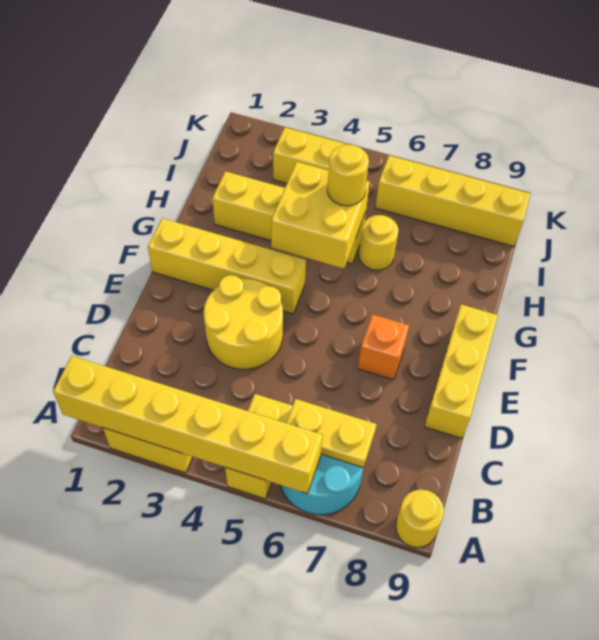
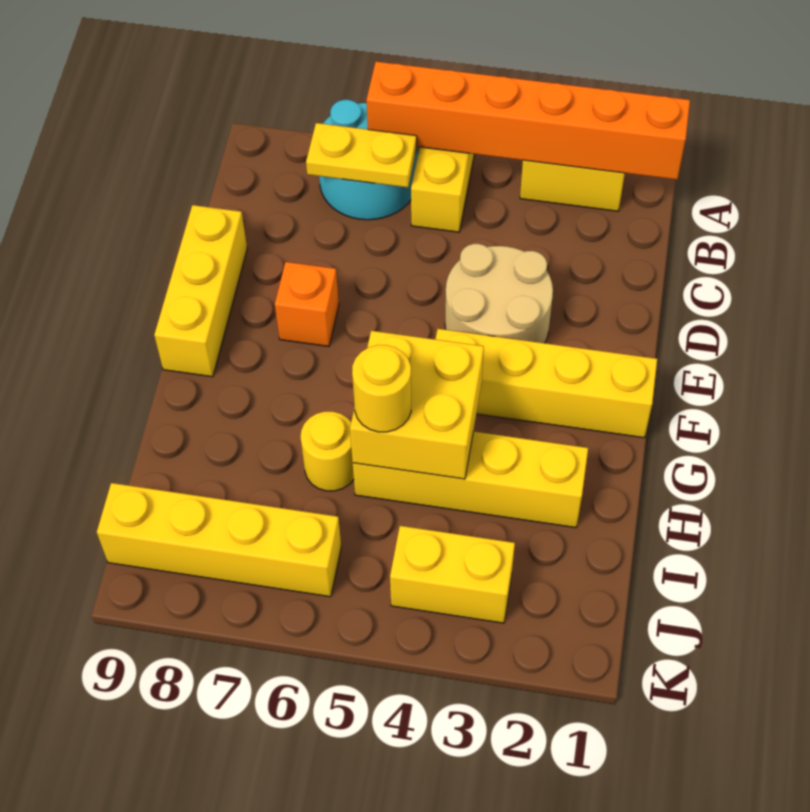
yellow brick A1:A6 level 2 -> orange brick A1:A6 level 2
yellow round brick A9 level 1 -> none
yellow round brick D3:E4 level 1 -> tan round brick D3:E4 level 1

